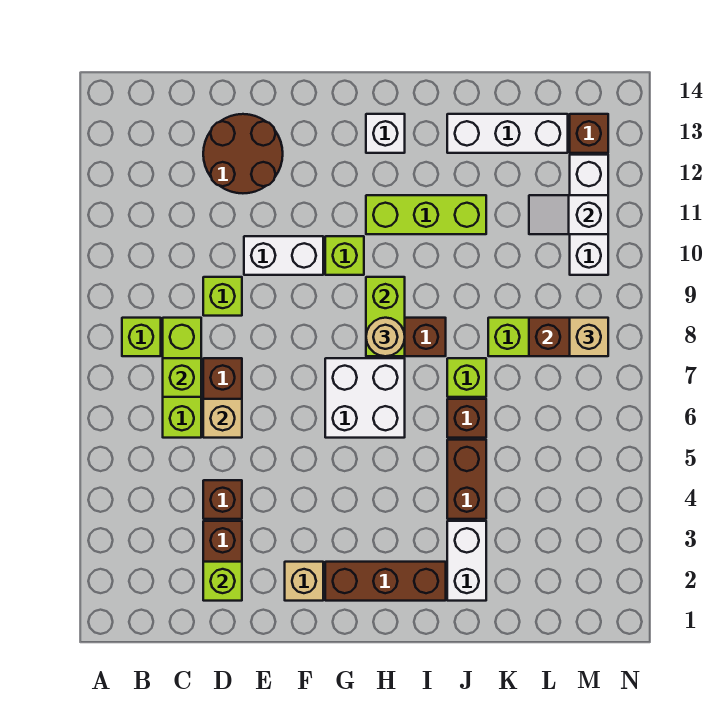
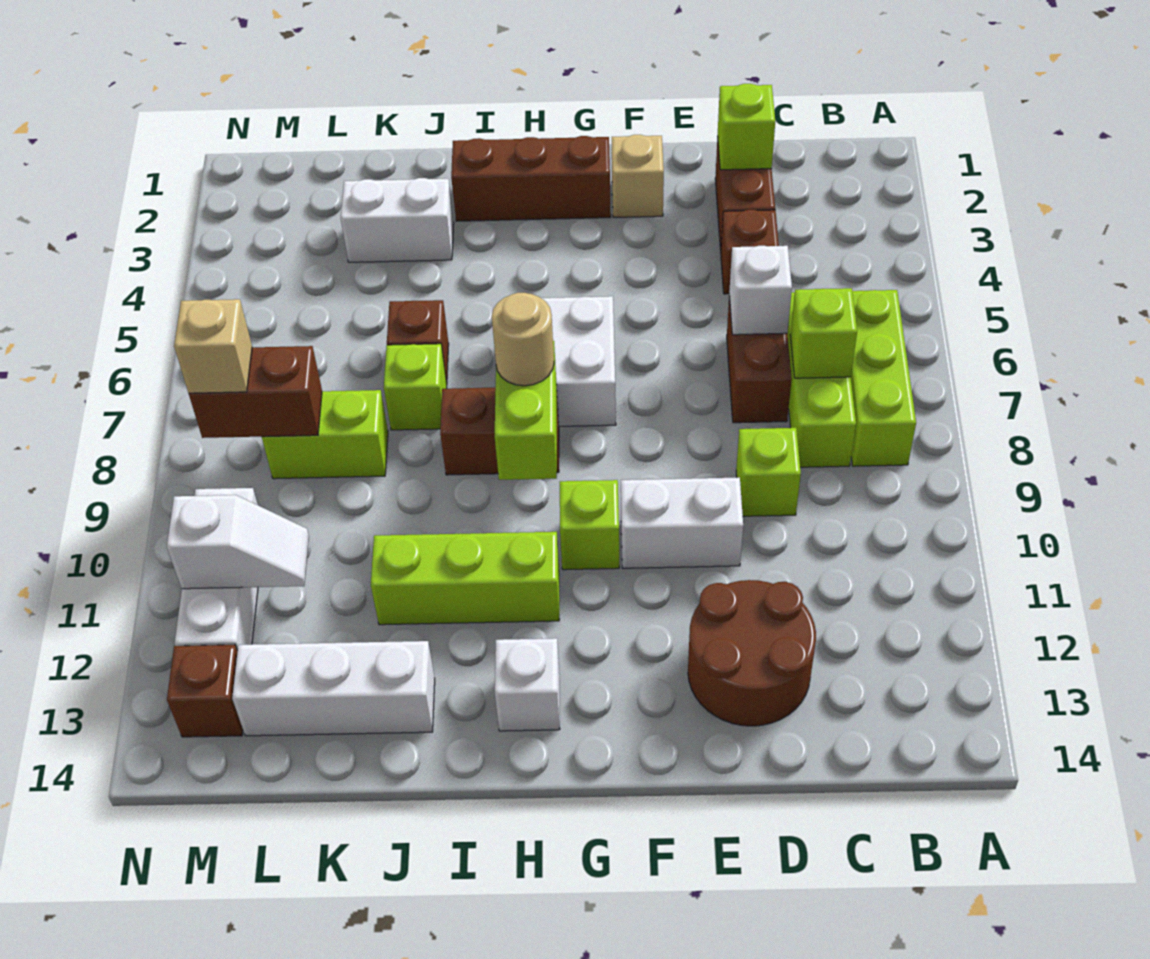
lime brick B8 level 1 -> lime brick B6:B8 level 1
tan brick D6 level 2 -> white brick D6 level 2
white brick J2:J3 level 1 -> white brick J3:K3 level 1
brown brick J4:J5 level 1 -> none

